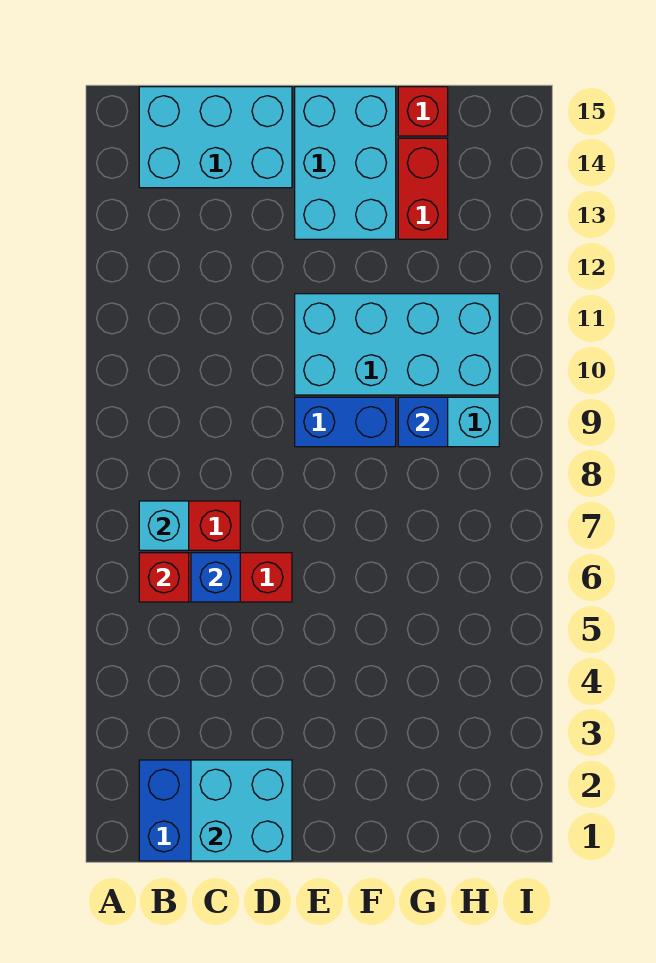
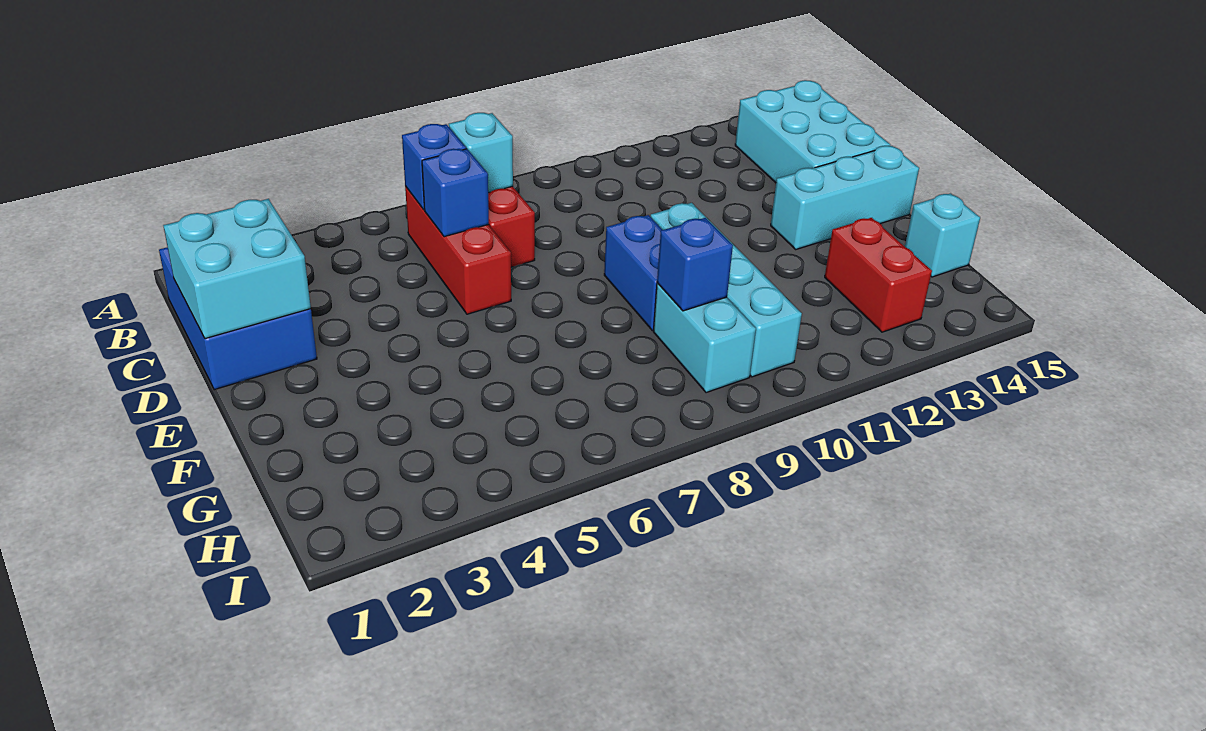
red brick B6 level 2 -> blue brick B6 level 2
cyan brick E10:H11 level 1 -> cyan brick E10:H10 level 1
cyan brick E13:F15 level 1 -> cyan brick E13:E15 level 1
red brick G13:G14 level 1 -> red brick G13:H13 level 1
red brick G15 level 1 -> cyan brick G15 level 1

